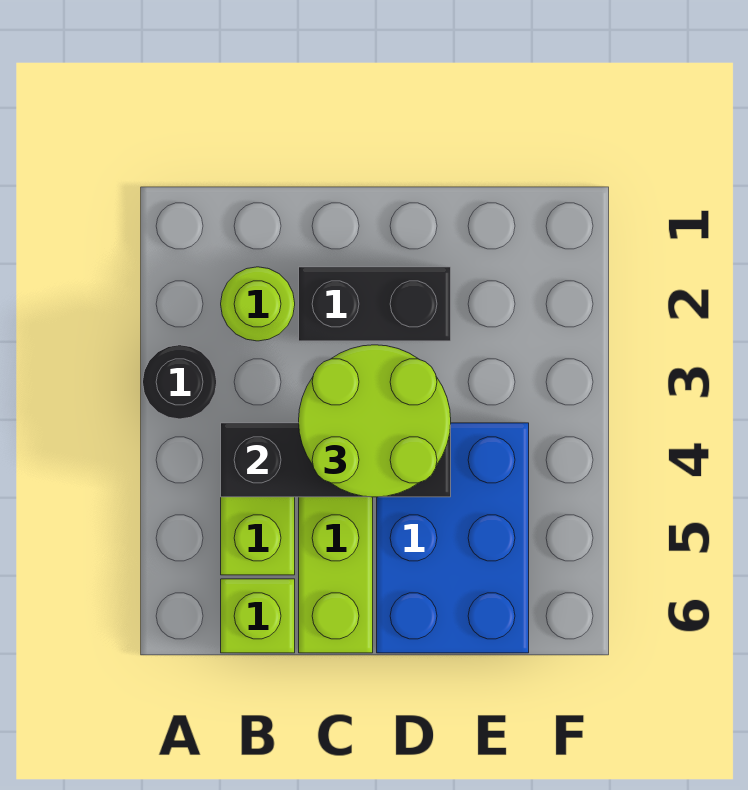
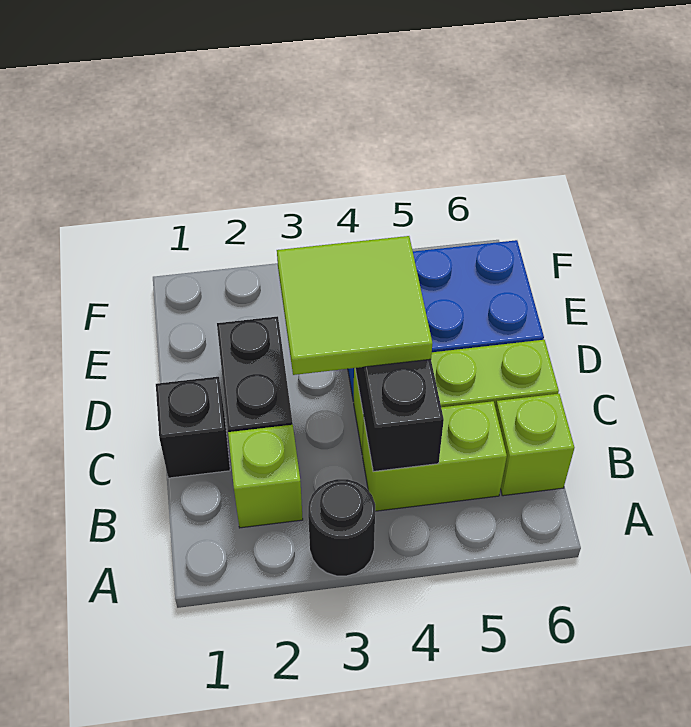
lime round brick B2 level 1 -> lime brick B2 level 1
none -> black brick C1 level 1
lime round brick C3:D4 level 3 -> lime tile C3:D4 level 3

